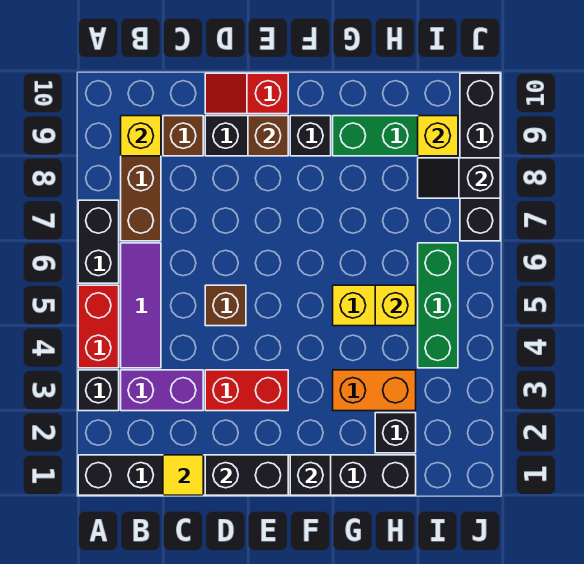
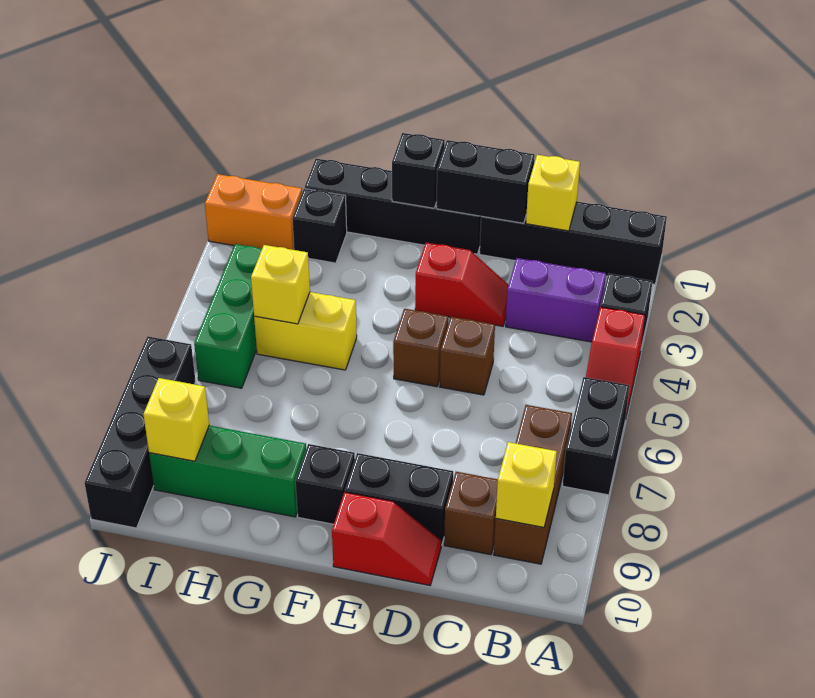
red brick A4:A5 level 1 -> red slope A4:A5 level 1 top 4
purple tile B4:B6 level 1 -> none
yellow tile C1 level 2 -> yellow brick C1 level 2
red brick D3:E3 level 1 -> red slope D3:E3 level 1 top E
brown brick E9 level 2 -> brown brick E5 level 1
orange brick G3:H3 level 1 -> orange brick I2:J2 level 1
black slope I8:J8 level 2 top J -> none

